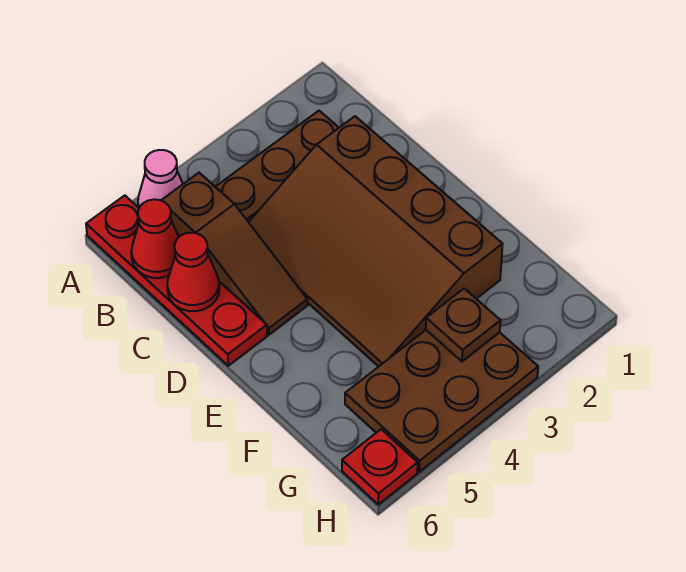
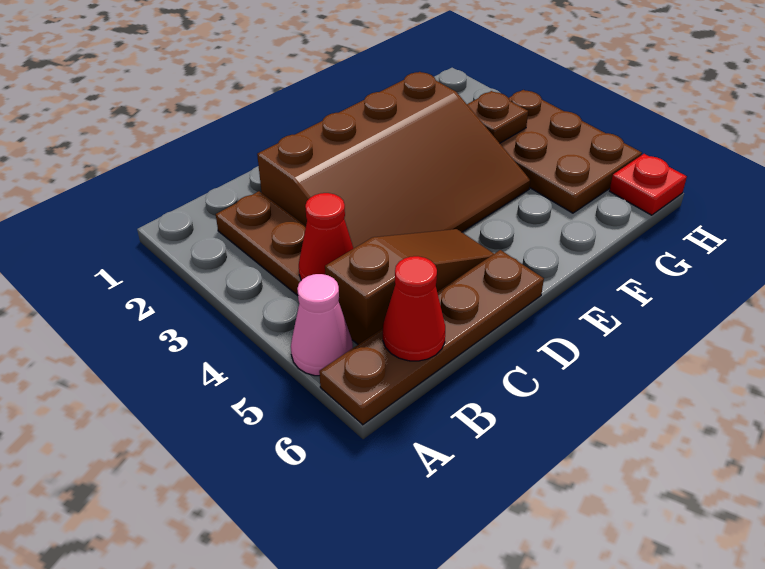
red plate A6:D6 level 1 -> brown plate A6:D6 level 1
red cone C6 level 2 -> red cone B4 level 2

